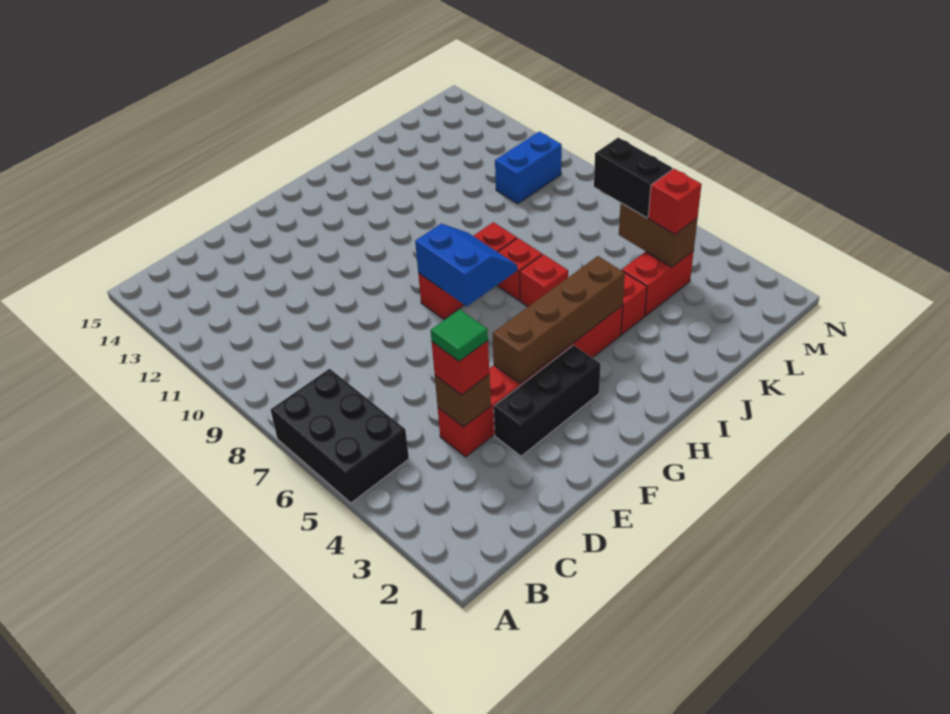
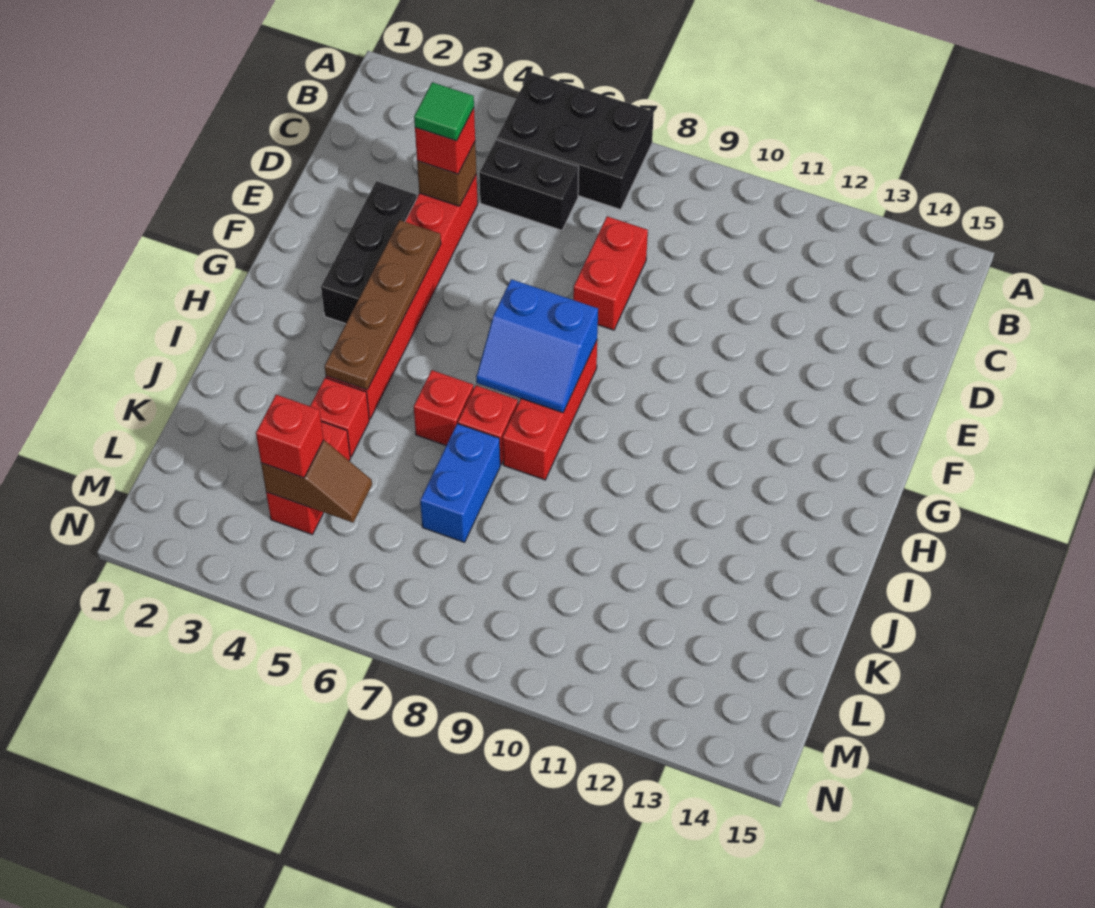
none -> red brick D8:E8 level 1
brown brick F4:I4 level 2 -> brown plate F4:I4 level 2
brown brick L4:L5 level 2 -> brown slope L4:L5 level 2 top 4
black brick L5:L6 level 3 -> black brick C5:C6 level 1
blue brick L10:M10 level 1 -> blue brick J7:K7 level 1

